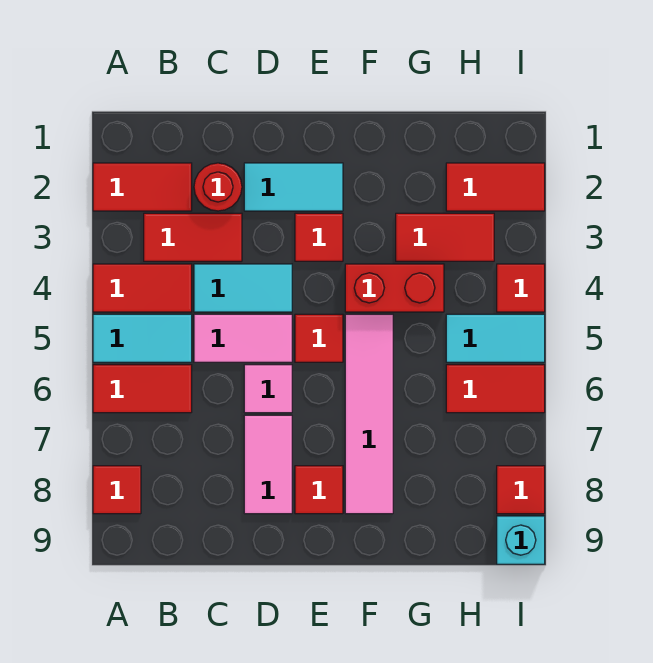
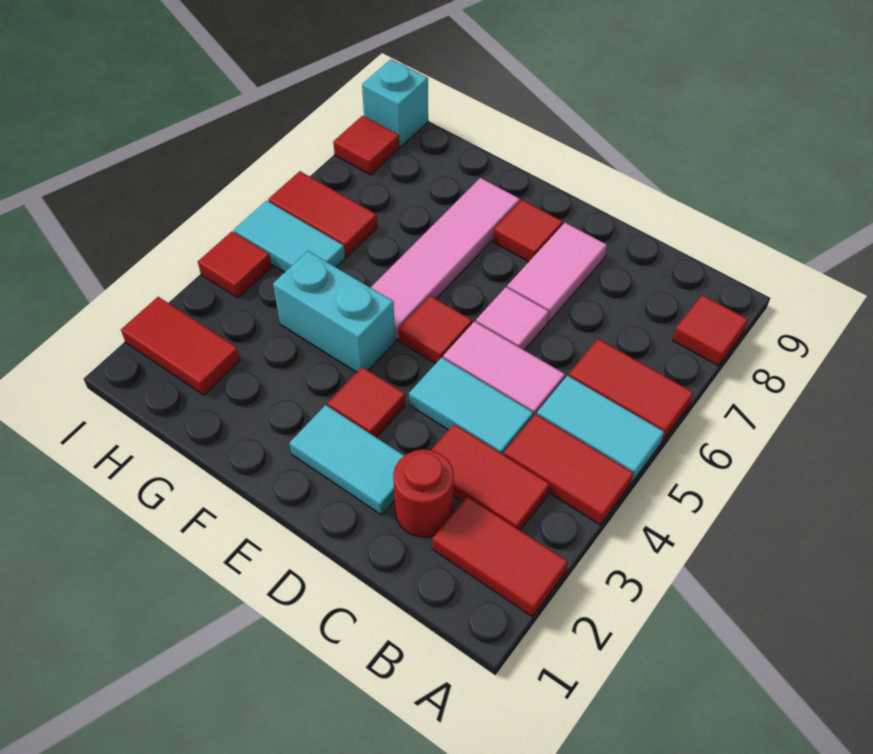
red brick F4:G4 level 1 -> cyan brick F4:G4 level 1
red tile G3:H3 level 1 -> none

